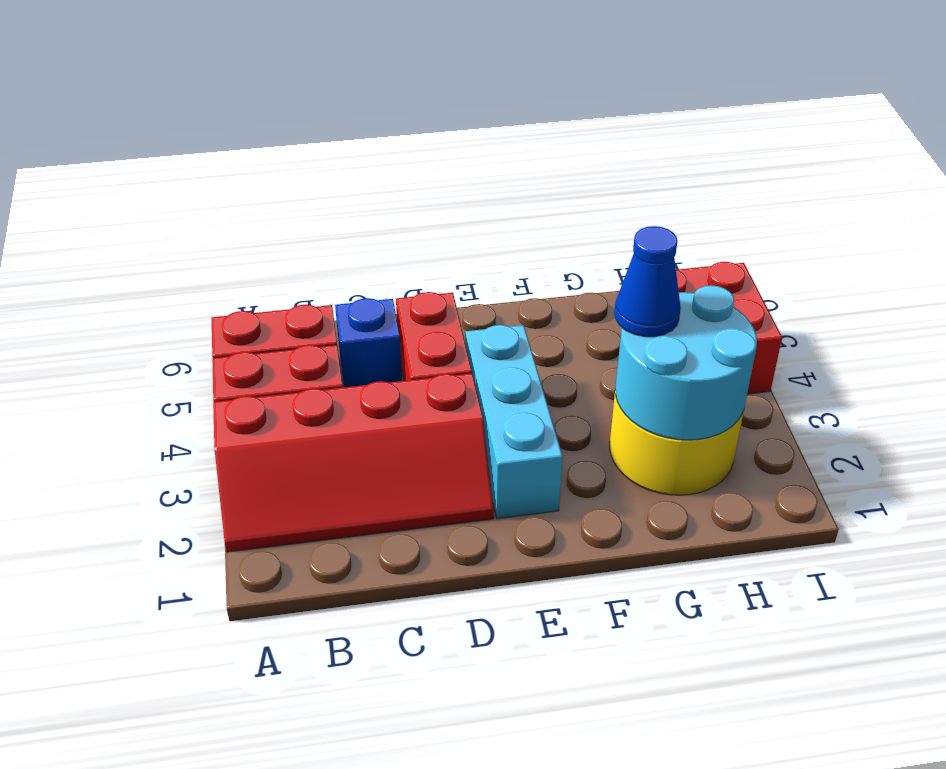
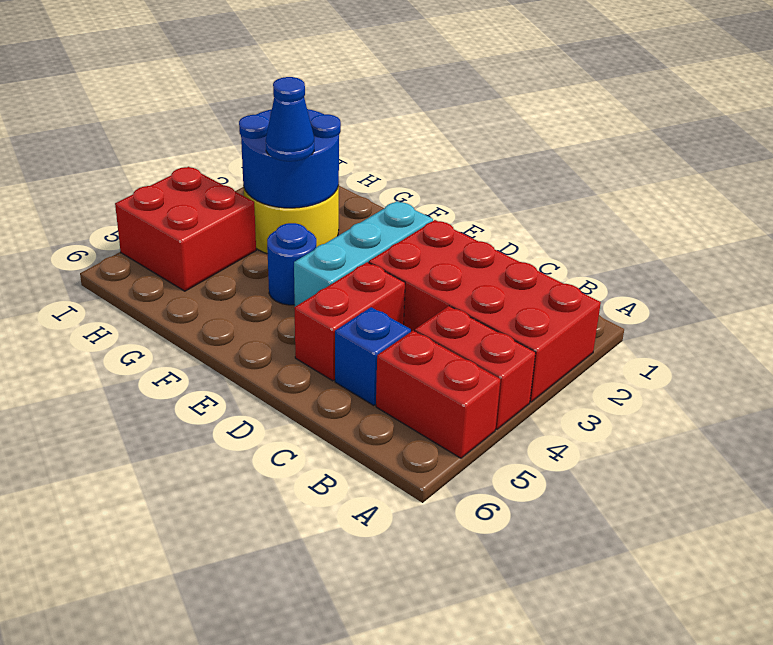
red slope A2:D3 level 1 top 3 -> red brick A2:D3 level 1
none -> blue round brick F4 level 1
cyan round brick G2:H3 level 2 -> blue round brick G2:H3 level 2

